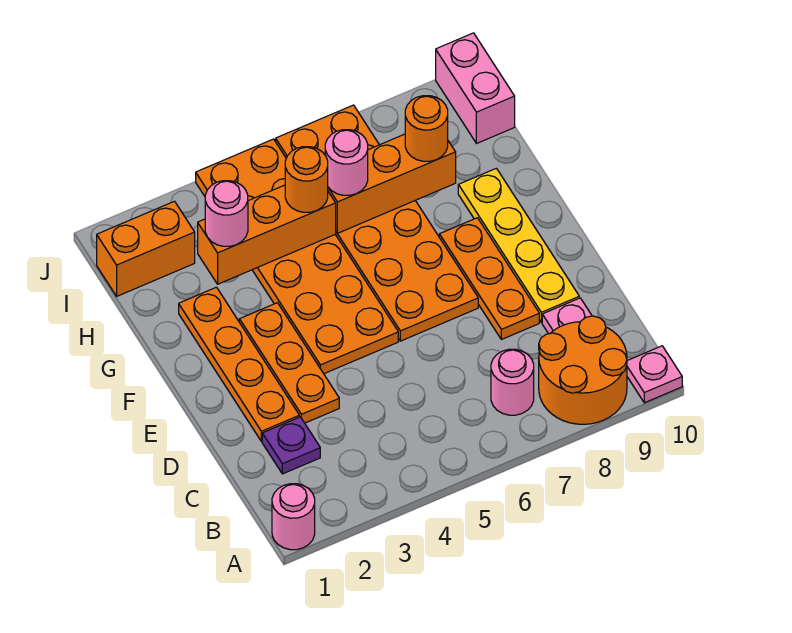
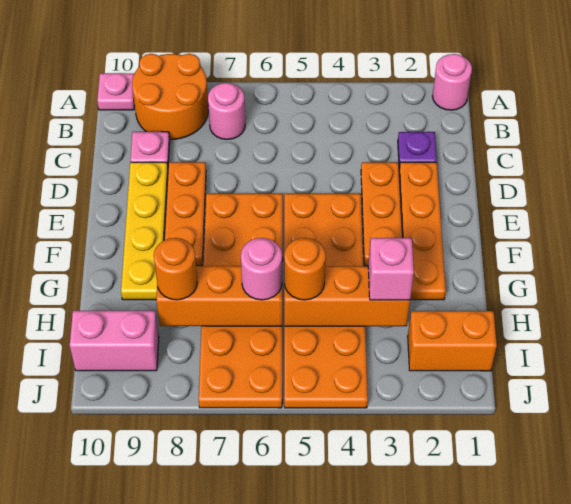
pink round brick H3 level 3 -> pink brick H3 level 3
pink brick I10:J10 level 1 -> pink brick I9:I10 level 1

